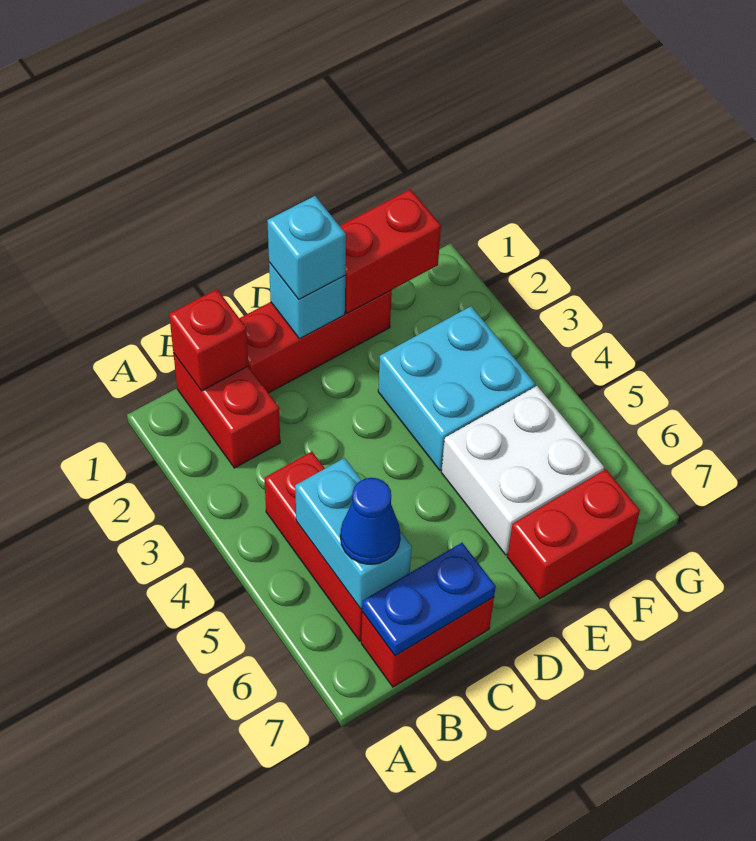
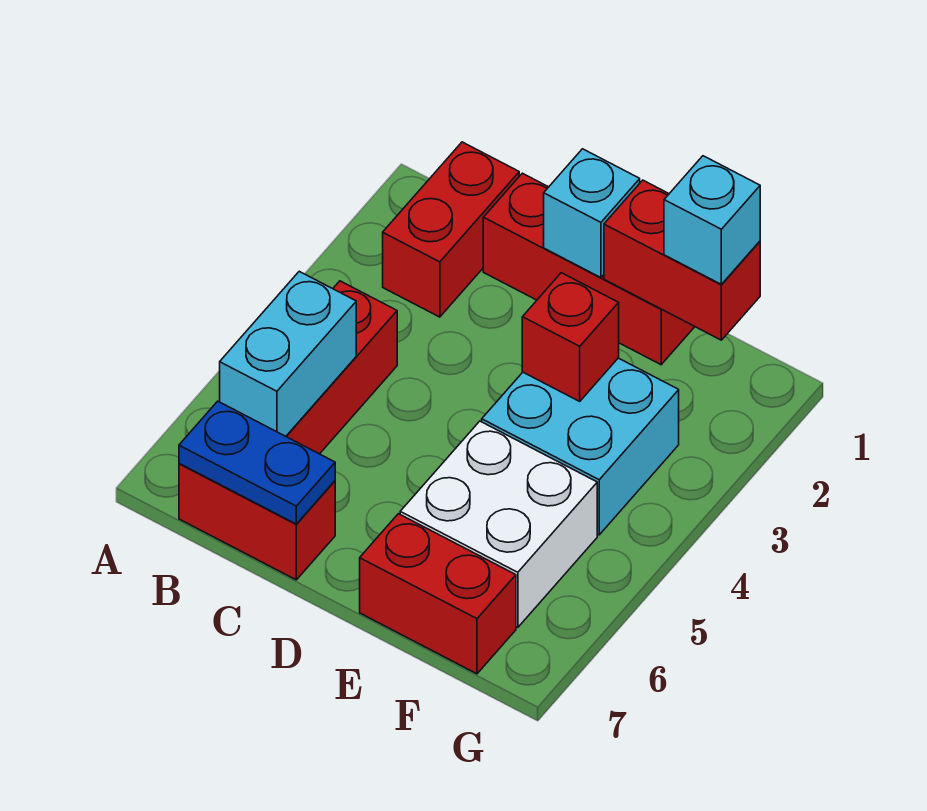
red brick B1 level 2 -> red brick E3 level 2
blue cone B6 level 3 -> none
cyan brick D1 level 3 -> cyan brick F1 level 3

